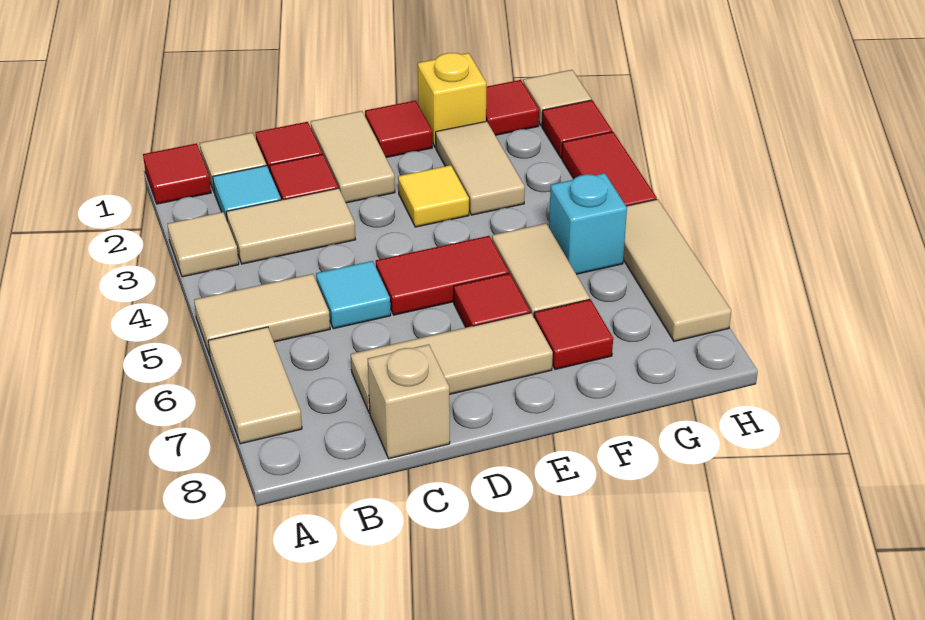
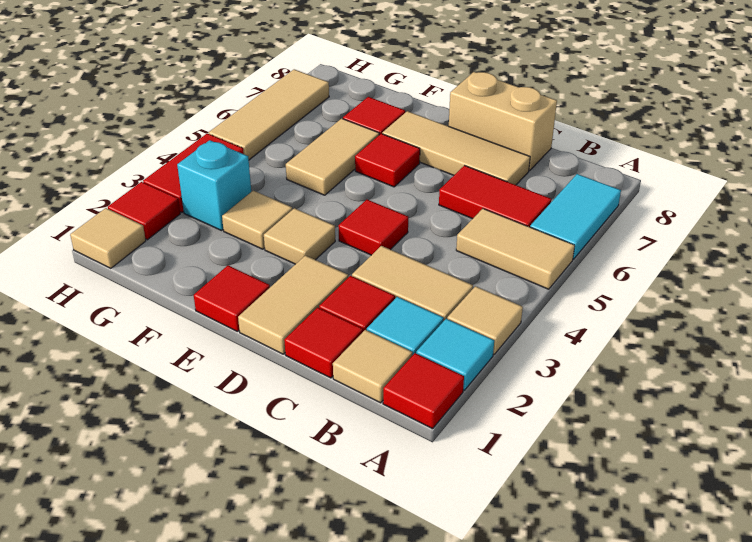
tan tile A6:A7 level 1 -> cyan tile A6:A7 level 1
cyan tile C5 level 1 -> cyan tile A2 level 1
tan brick C8 level 1 -> tan brick C8:D8 level 1
red tile D5:E5 level 1 -> red tile B6:C6 level 1
yellow tile E3 level 1 -> tan tile E3 level 1
yellow brick F1 level 1 -> none
tan tile F2:F3 level 1 -> tan tile F3 level 1
red tile G1 level 1 -> red tile D4 level 1
cyan brick G5 level 1 -> cyan brick G3 level 1

